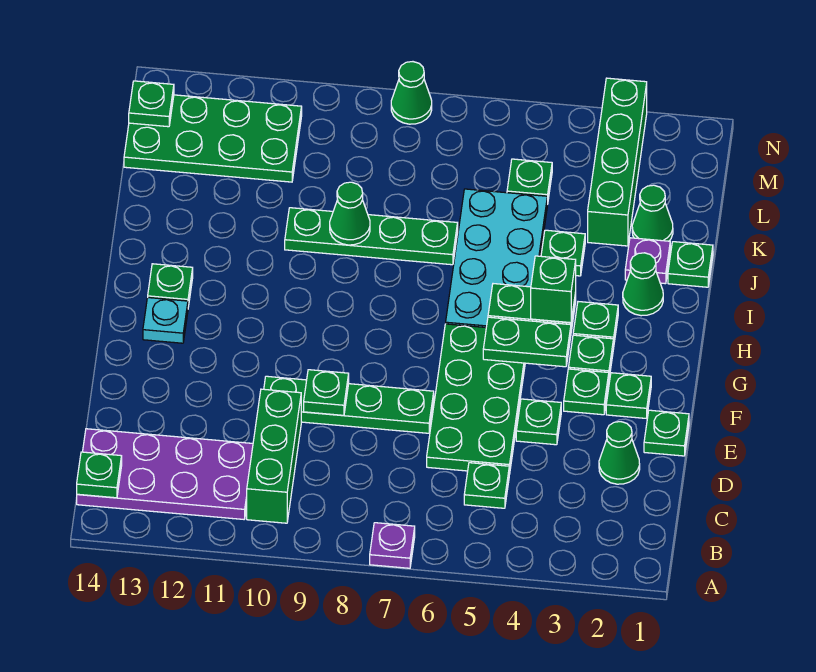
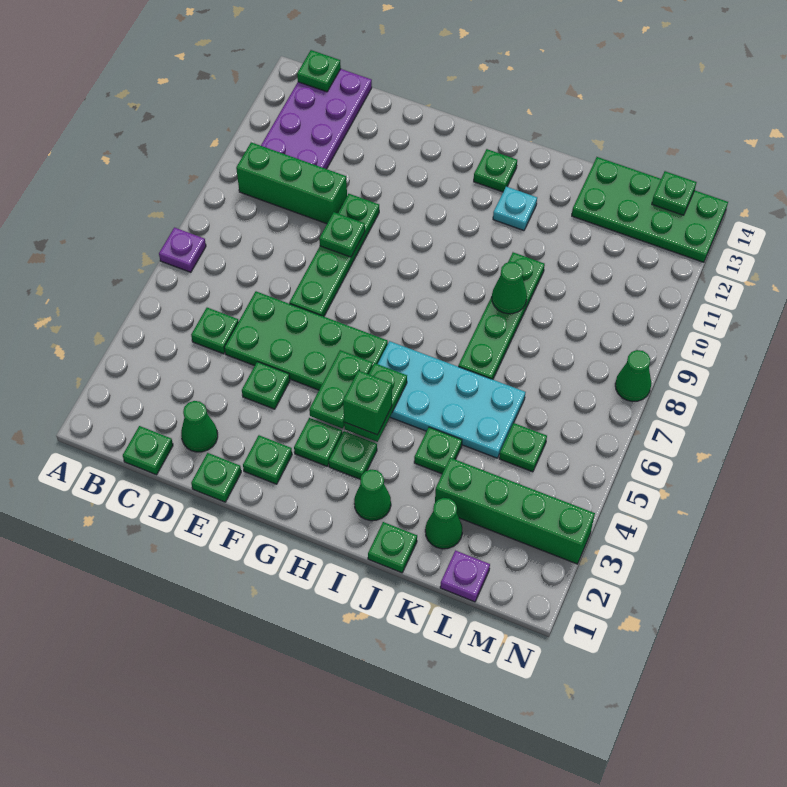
green plate F3 level 1 -> green plate C1 level 1
cyan plate G13 level 1 -> cyan plate I12 level 1
purple plate J2 level 1 -> purple plate L1 level 1
green plate L11:M14 level 1 -> green plate K13:N14 level 1

